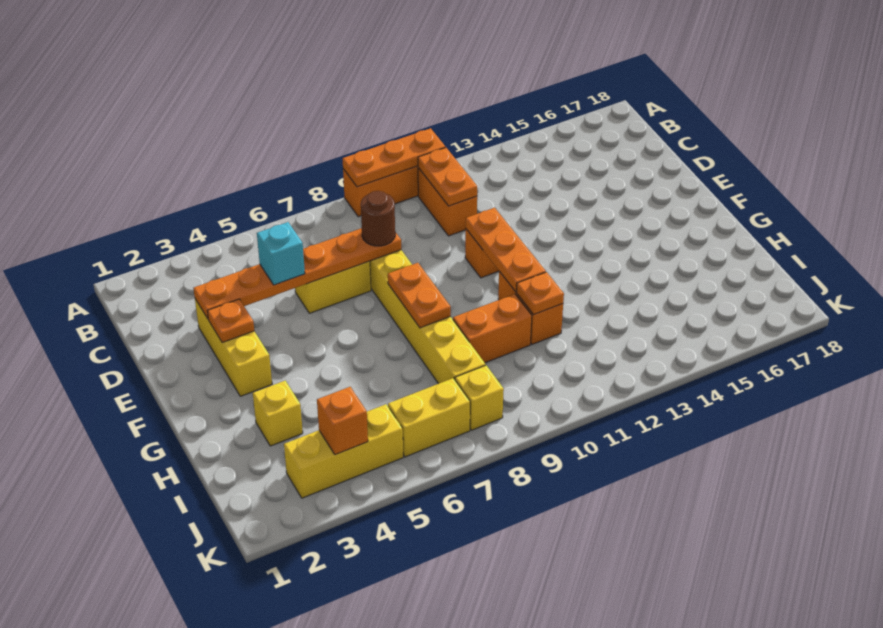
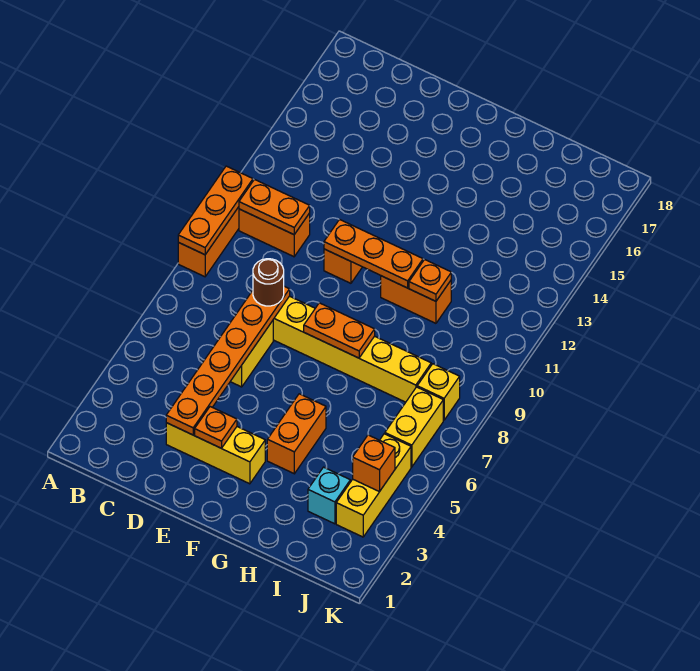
cyan brick D5 level 3 -> cyan brick I3 level 1
yellow brick H3 level 1 -> none
orange brick H9:H10 level 1 -> orange brick G4:G5 level 1

